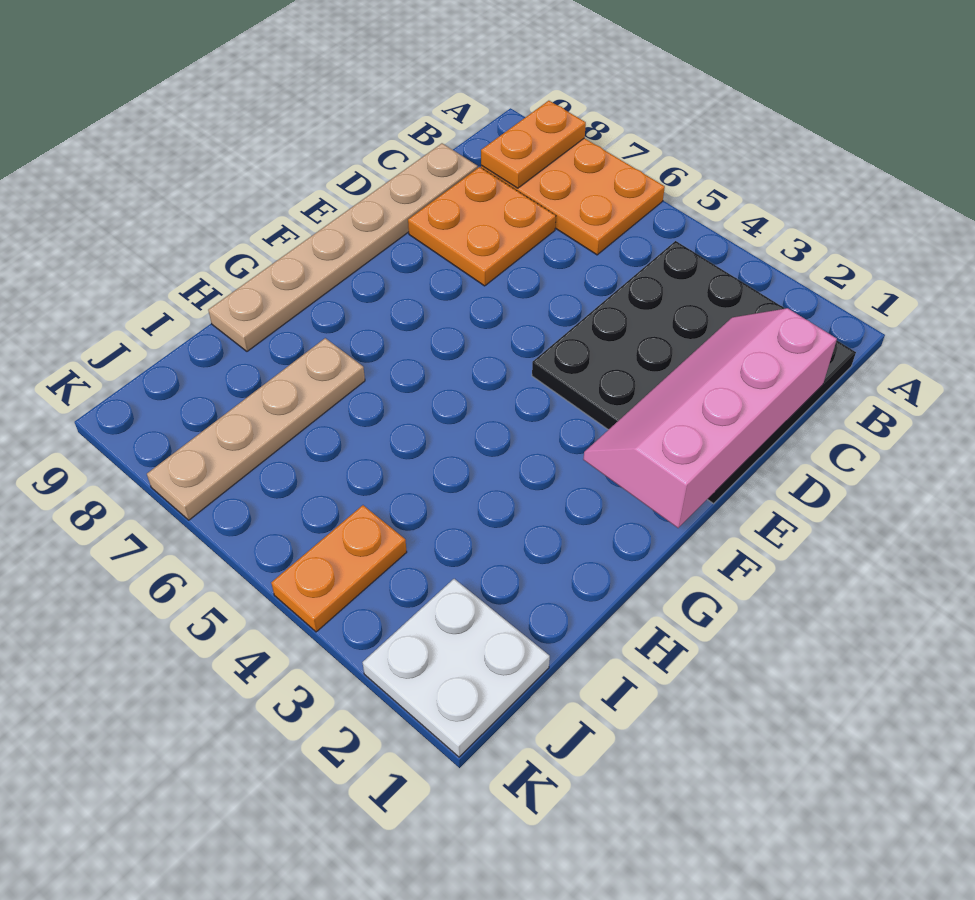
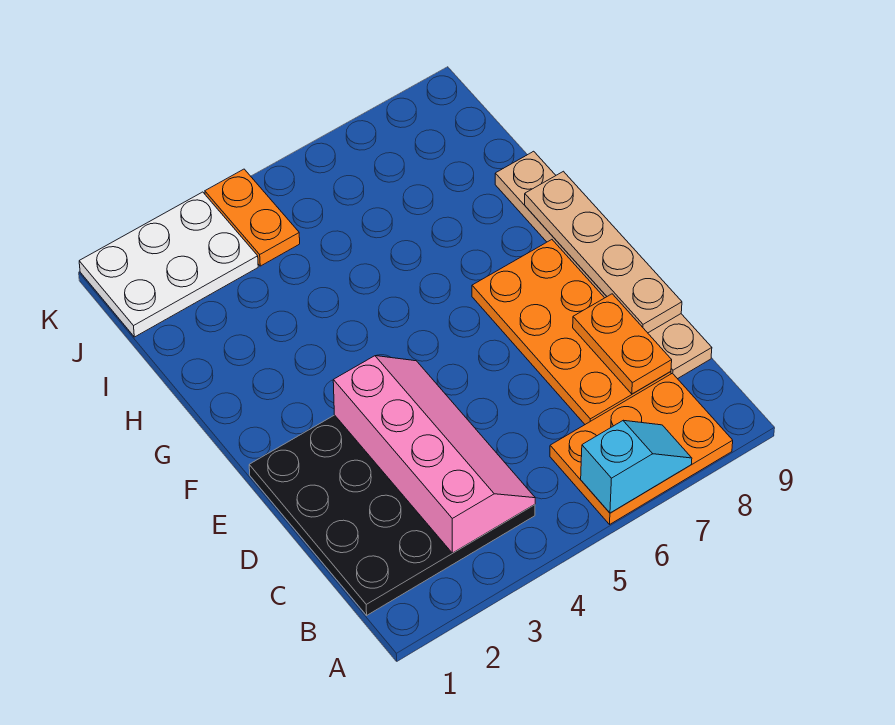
none -> cyan slope A6:A7 level 2 top 6
orange plate A8:B8 level 2 -> orange plate C8:D8 level 2
pink slope C1:F2 level 2 top 1 -> pink slope B3:E4 level 2 top 3
orange plate C7:D8 level 1 -> orange plate C7:F8 level 1
tan plate H7:K7 level 1 -> tan plate D9:G9 level 2
white plate J1:K2 level 1 -> white plate J1:K3 level 1

